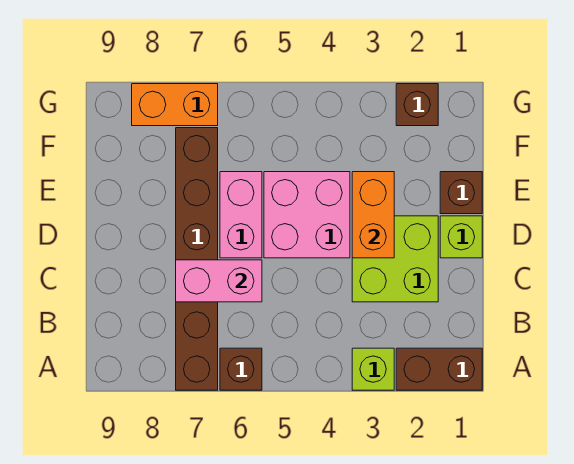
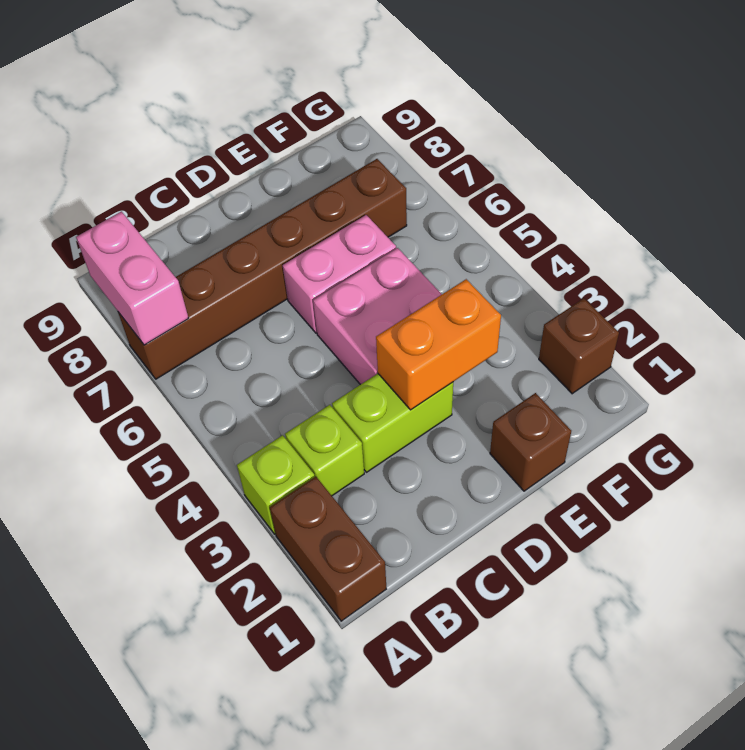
brown brick A6 level 1 -> none
lime brick C2:D3 level 1 -> lime brick C3:D3 level 1
pink brick C6:C7 level 2 -> pink brick A7:A8 level 2
lime brick D1 level 1 -> lime brick B3 level 1
orange brick G7:G8 level 1 -> none

